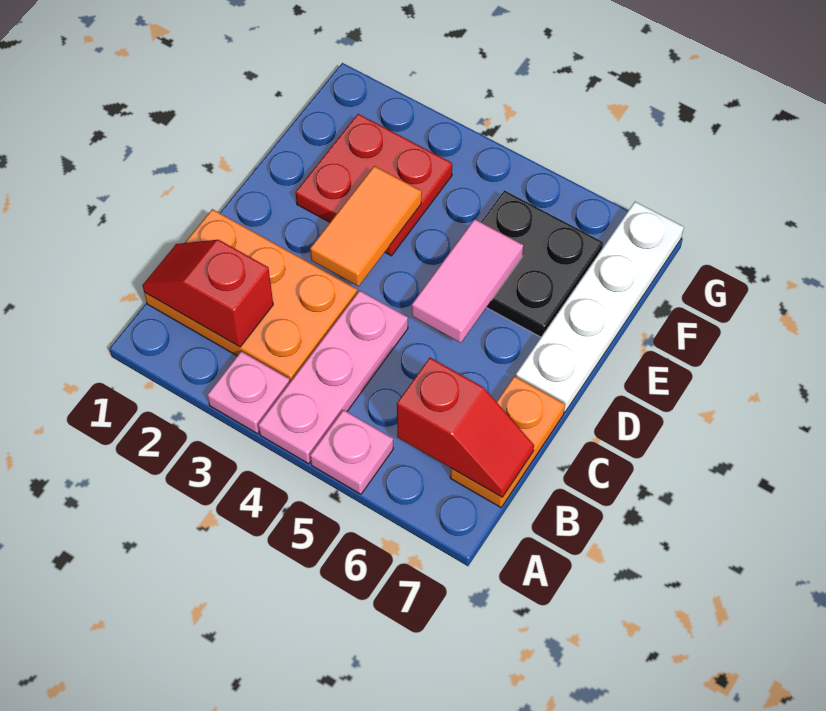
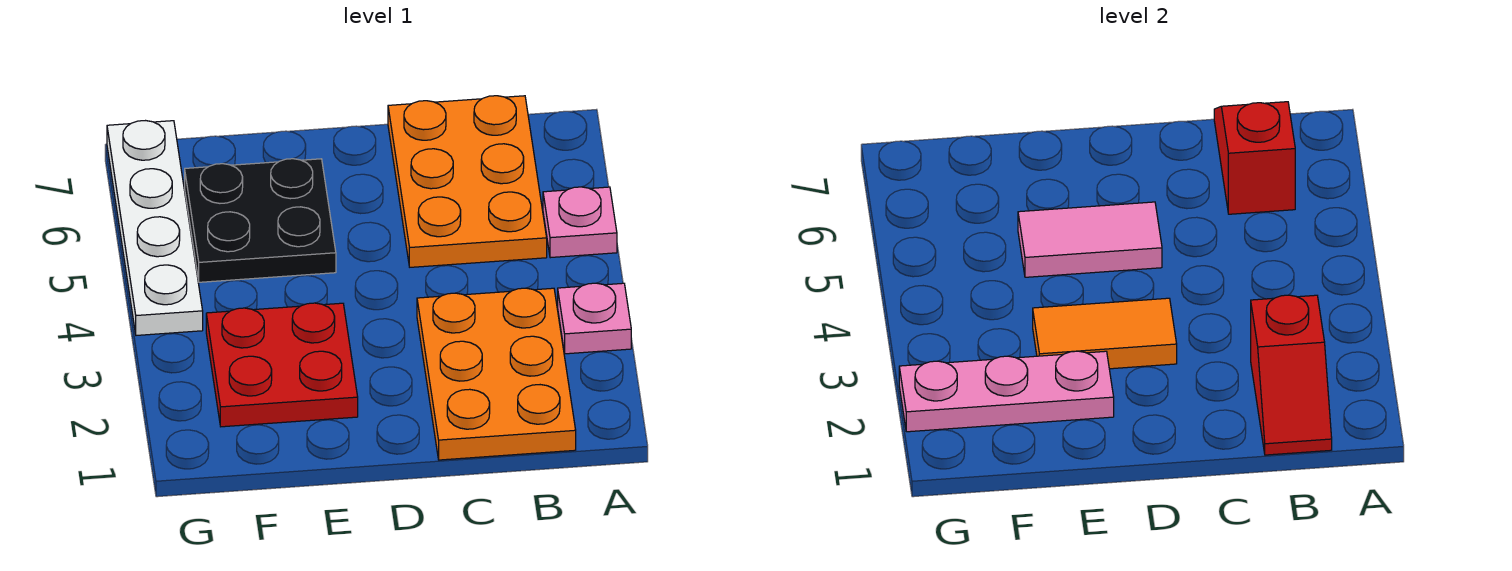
pink plate A4:C4 level 1 -> pink plate E2:G2 level 2
orange plate B7:C7 level 1 -> orange plate B5:C7 level 1
white plate D7:G7 level 1 -> white plate G4:G7 level 1

